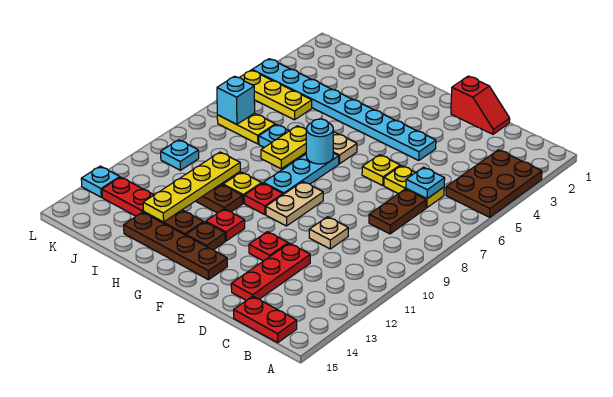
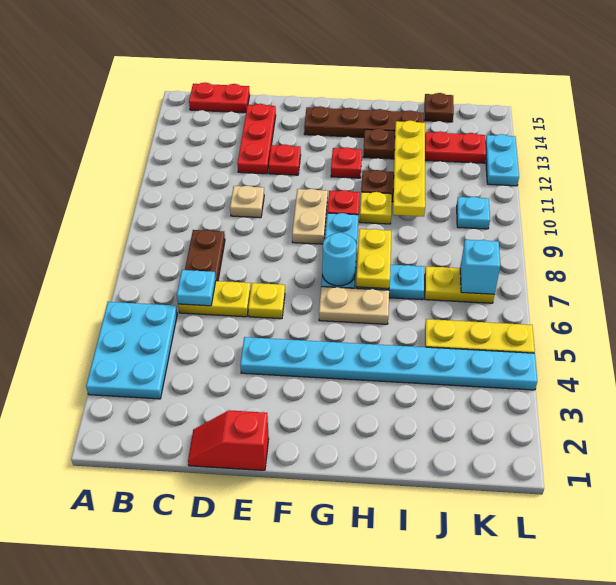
brown plate A3:B5 level 1 -> cyan plate A3:B5 level 1
brown plate G13 level 1 -> brown plate J15 level 1
cyan plate L13 level 1 -> cyan plate L12:L13 level 1

